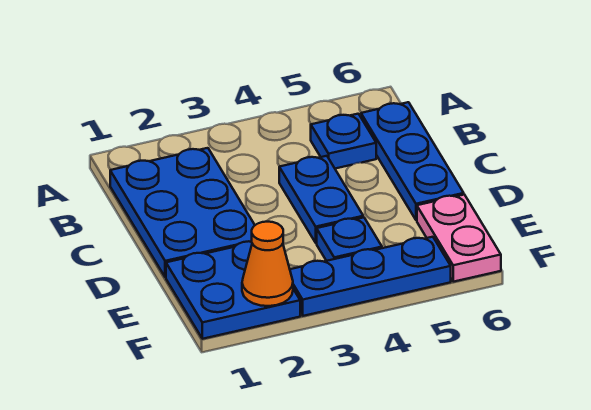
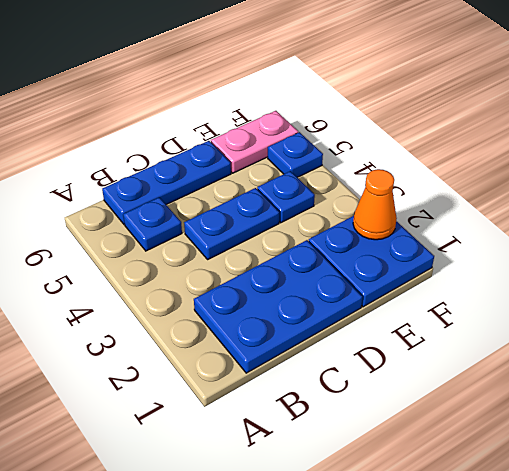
blue plate F3:F5 level 1 -> blue plate F5 level 1

